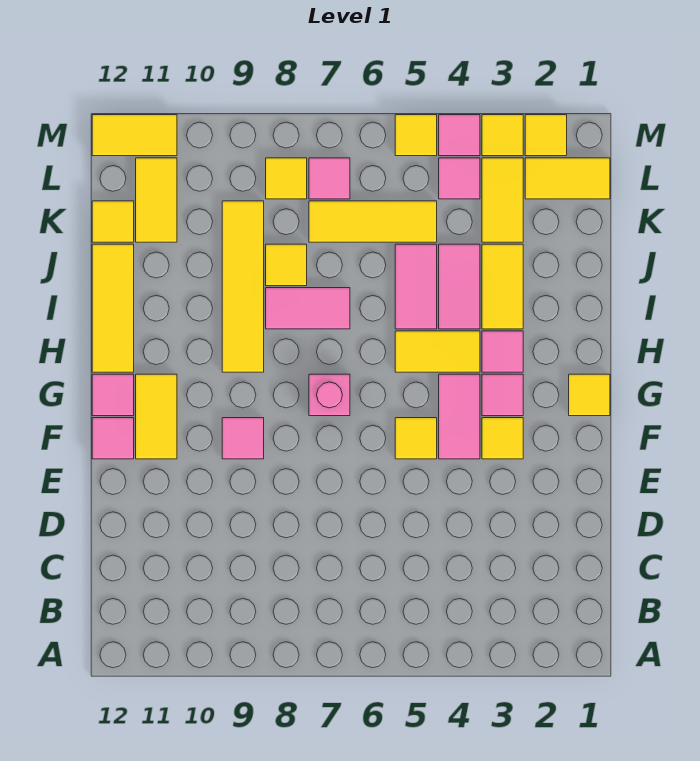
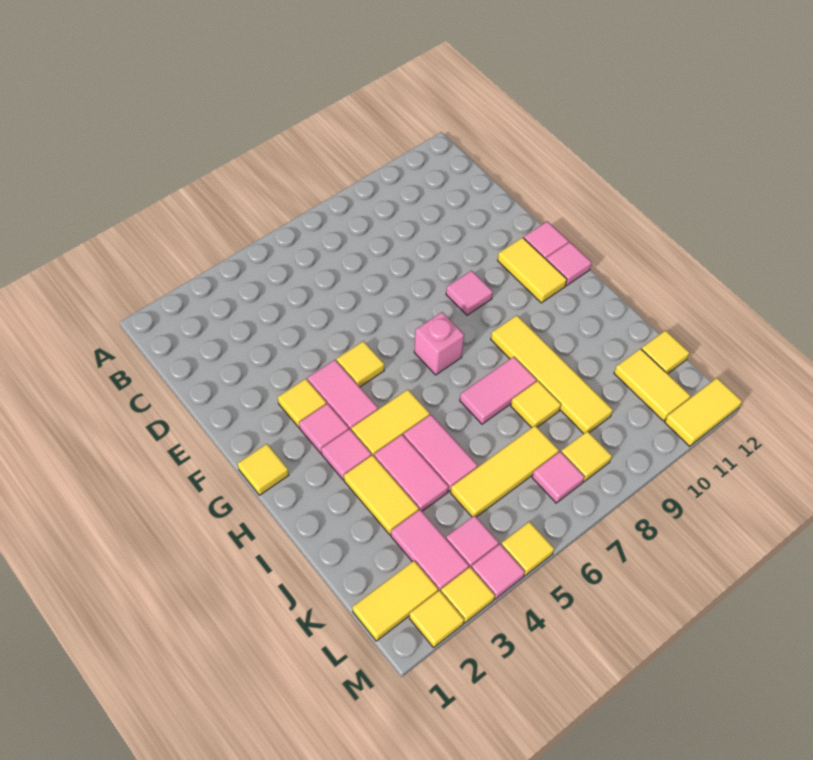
yellow tile H12:J12 level 1 -> none
yellow tile K3:L3 level 1 -> pink tile K3:L3 level 1

